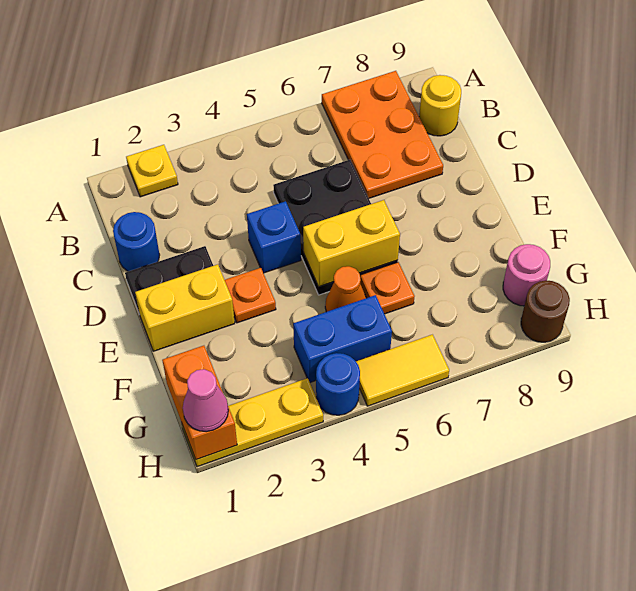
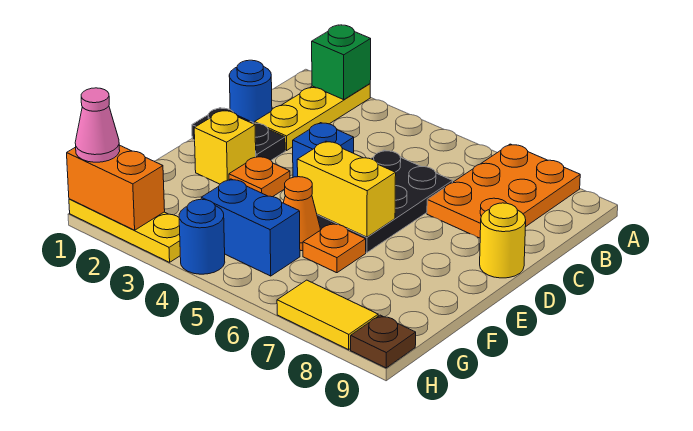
yellow plate A2 level 1 -> yellow plate A2:C2 level 1
none -> green brick A2 level 2
yellow round brick B9 level 1 -> yellow round brick D9 level 1
yellow brick E1:E2 level 1 -> yellow brick E2 level 1
orange brick G1:H1 level 2 -> orange brick H1:H2 level 2
pink round brick G9 level 1 -> none
yellow tile H5:H6 level 1 -> yellow tile H7:H8 level 1
brown round brick H9 level 1 -> brown plate H9 level 1

